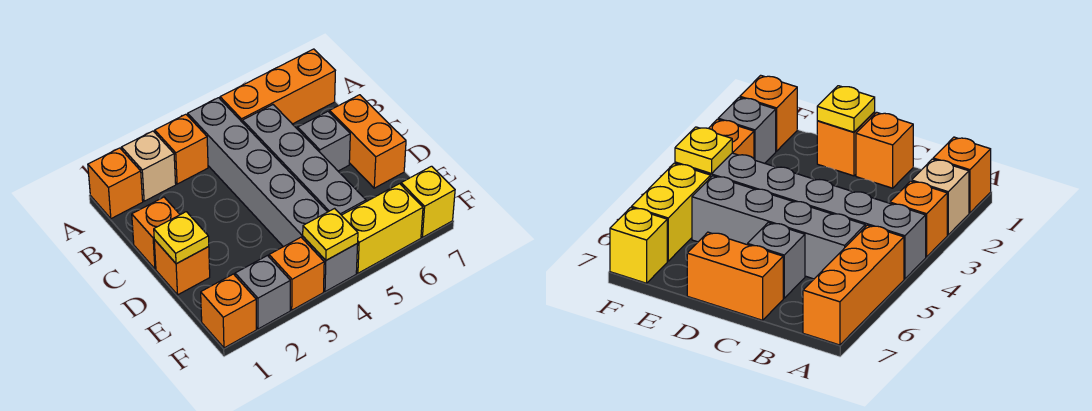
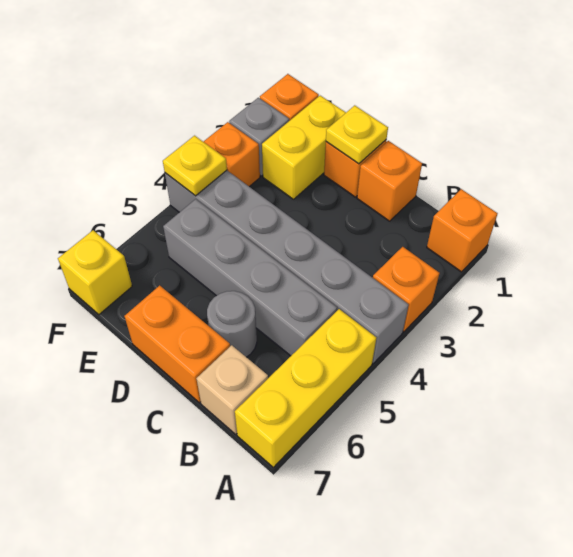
tan brick A2 level 1 -> tan brick B7 level 1
orange brick A5:A7 level 1 -> yellow brick A5:A7 level 1
grey brick C6 level 1 -> grey round brick C6 level 1
yellow brick F5:F6 level 1 -> yellow brick E1:E2 level 1

